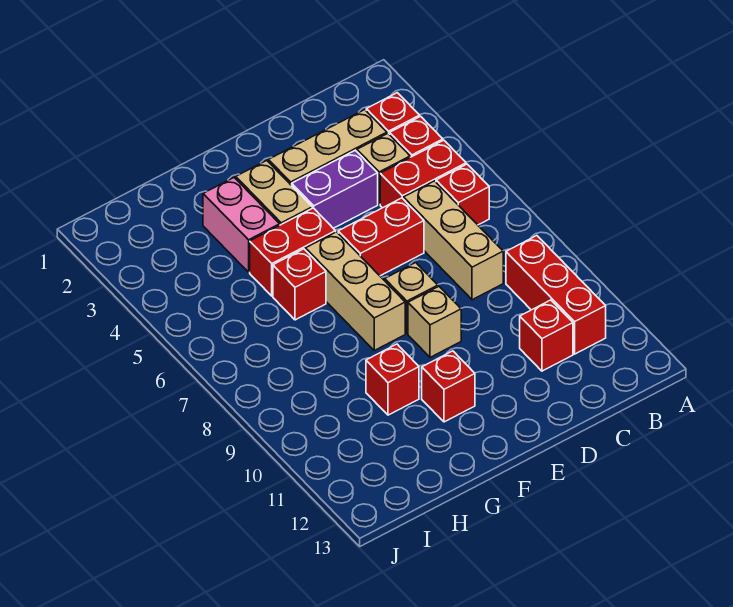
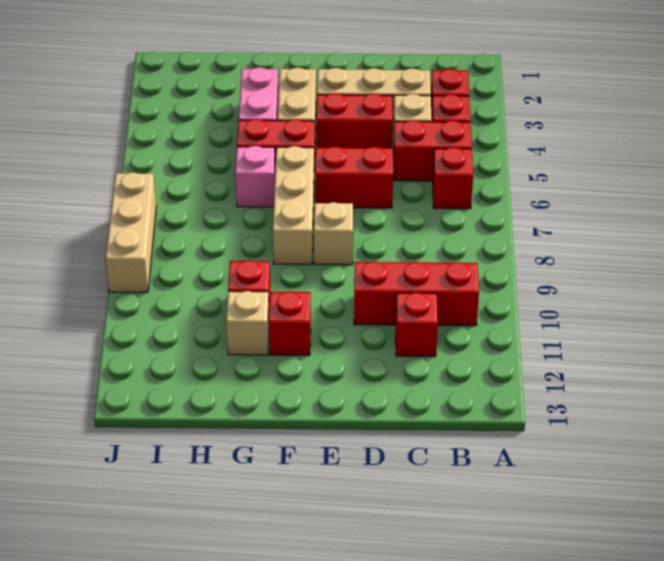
red brick B9:B11 level 1 -> red brick B10:D10 level 1
tan brick C6:C8 level 1 -> tan brick J7:J9 level 1
purple brick D4:E4 level 1 -> red brick D4:E4 level 1
tan brick E9 level 1 -> tan brick G11 level 1
red brick G6 level 1 -> pink brick G6 level 1

